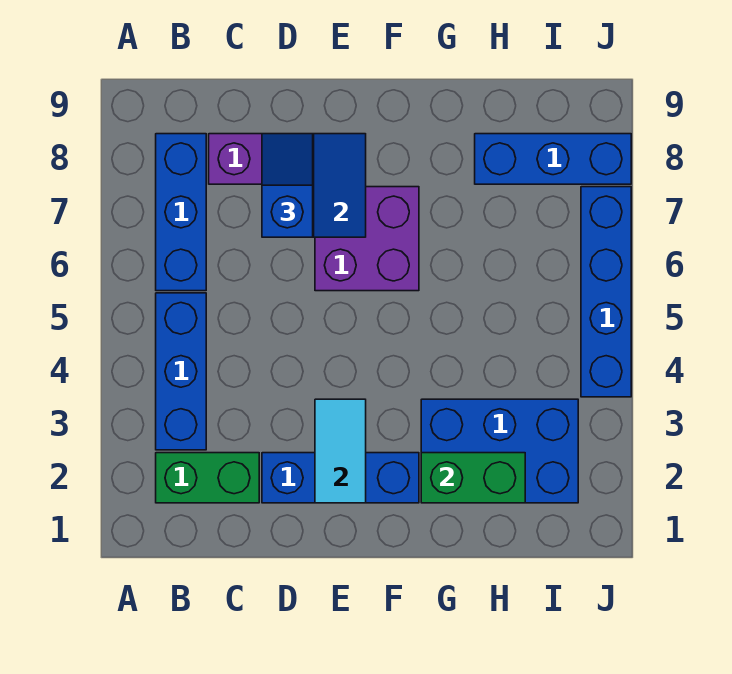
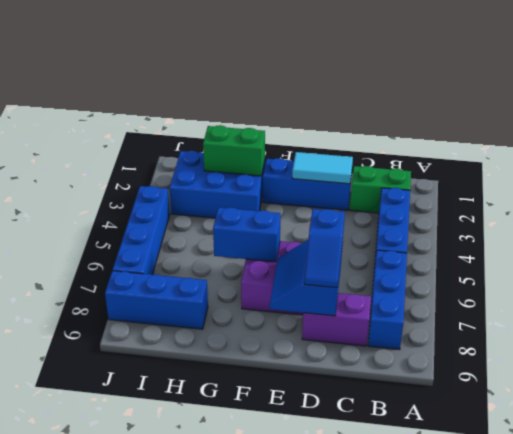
cyan tile E2:E3 level 2 -> cyan tile D2:E2 level 2
none -> blue brick F6:G6 level 2

